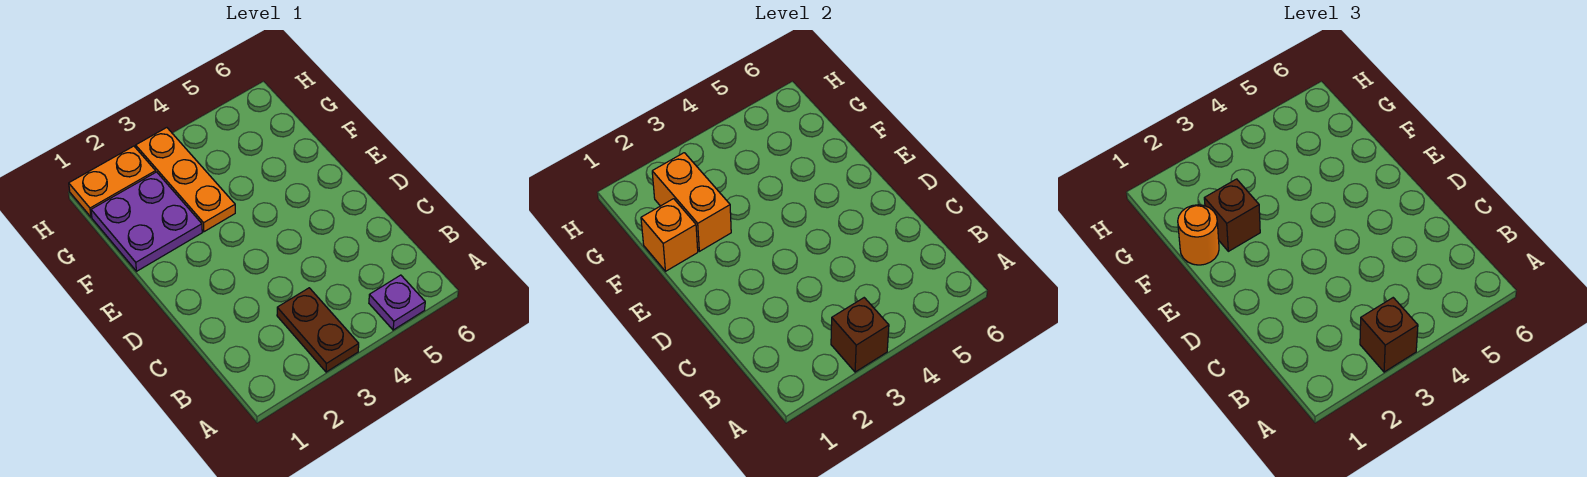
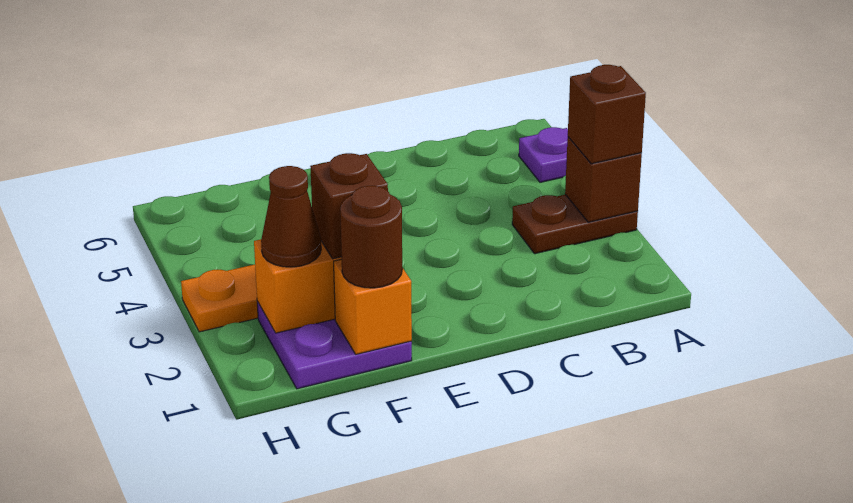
orange round brick F1 level 3 -> brown round brick F1 level 3
none -> brown cone G2 level 3
orange plate H1:H2 level 1 -> none

